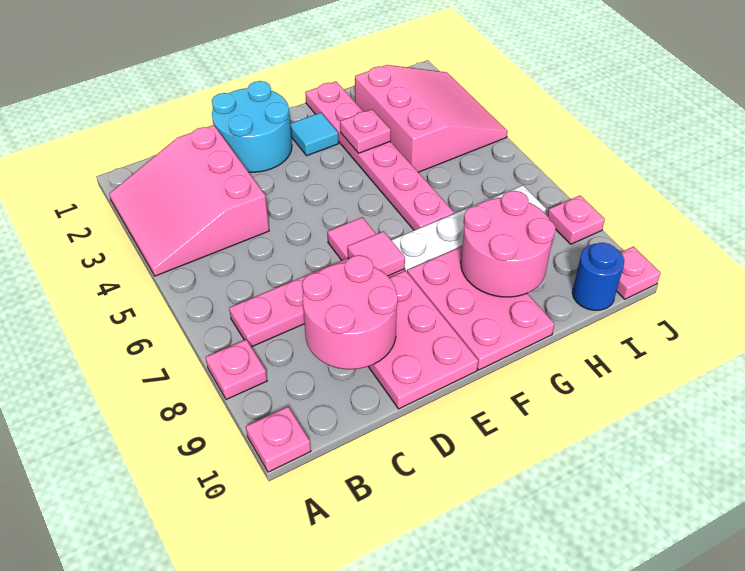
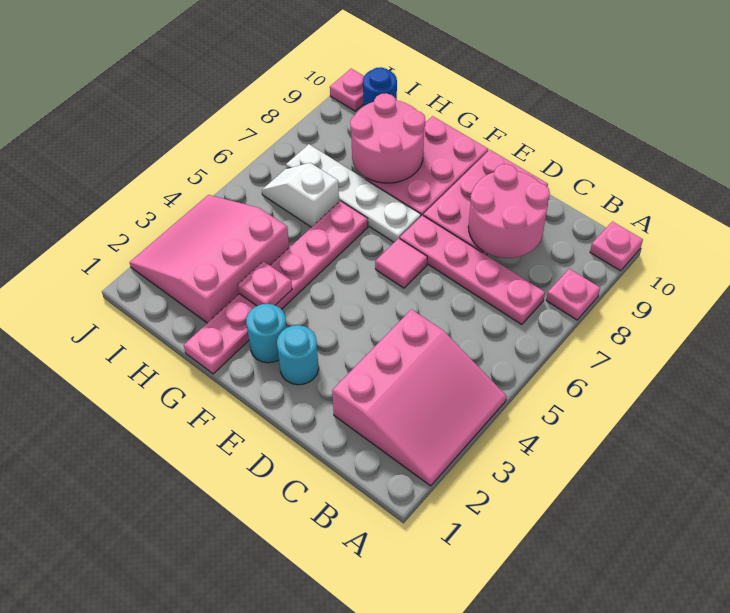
cyan round brick D1:E2 level 1 -> cyan round brick E2 level 1
pink tile E7 level 2 -> none
cyan tile F2 level 1 -> cyan round brick F2 level 1
none -> white slope H6:I6 level 1 top H
pink plate J8 level 1 -> none

